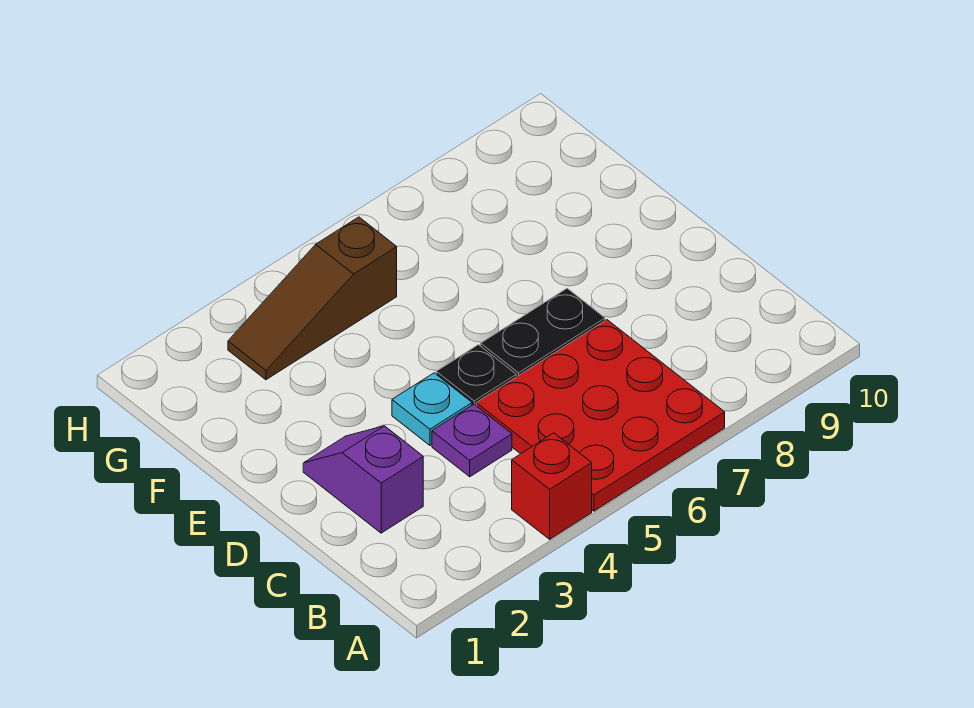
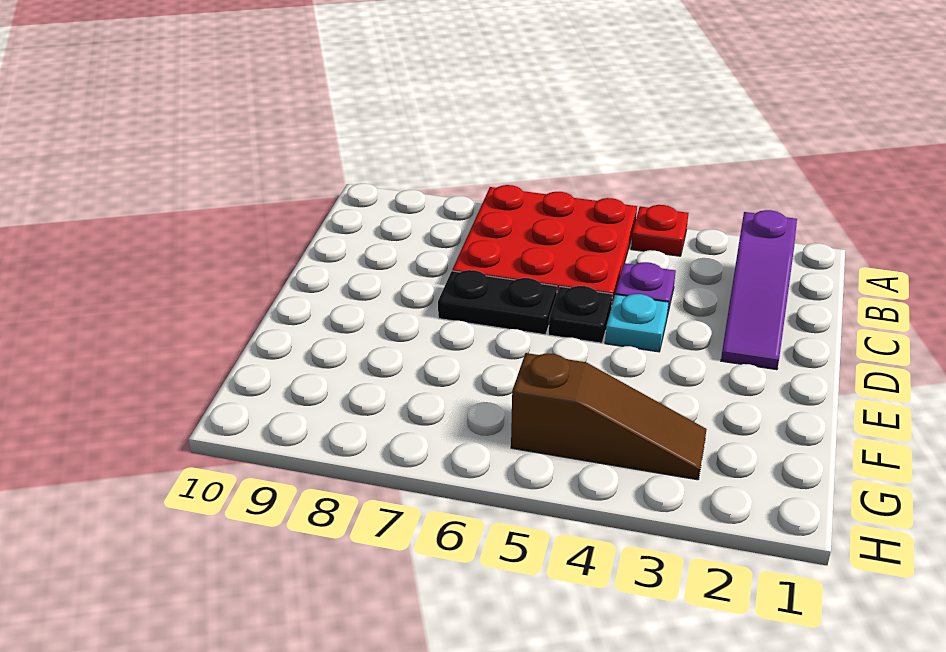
red brick A4 level 1 -> red plate A4 level 1
purple slope C2:D2 level 1 top C -> purple slope B2:D2 level 1 top B

